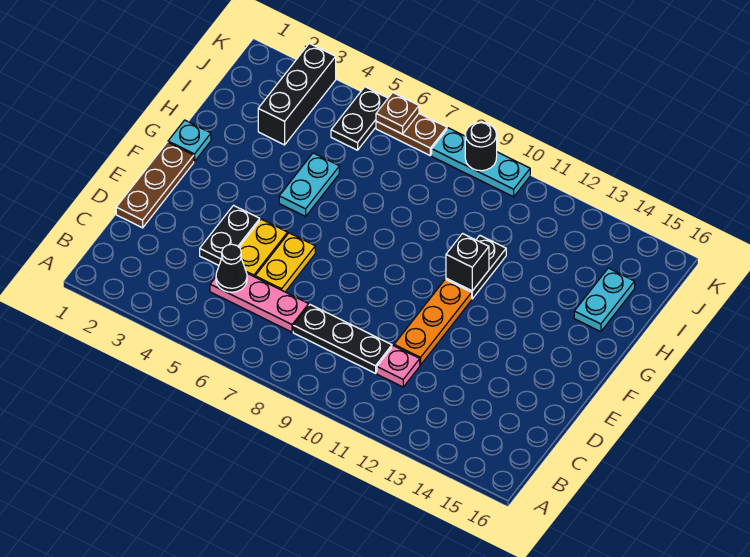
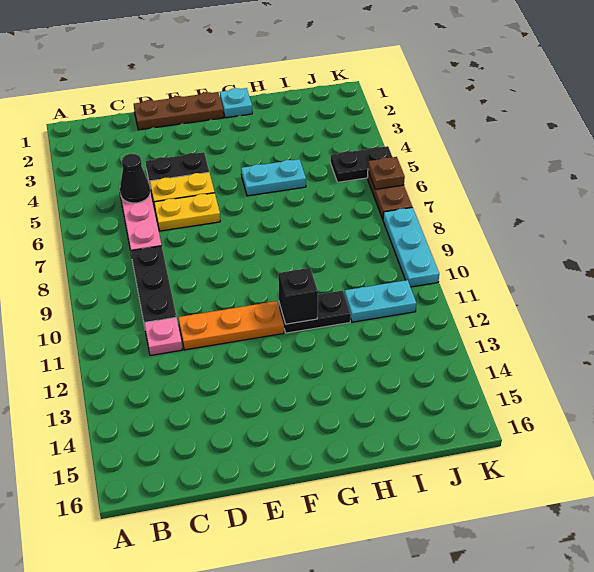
cyan plate H15:I15 level 1 -> cyan plate I11:J11 level 1
black brick I3:K3 level 1 -> none
black round brick K9 level 2 -> none

